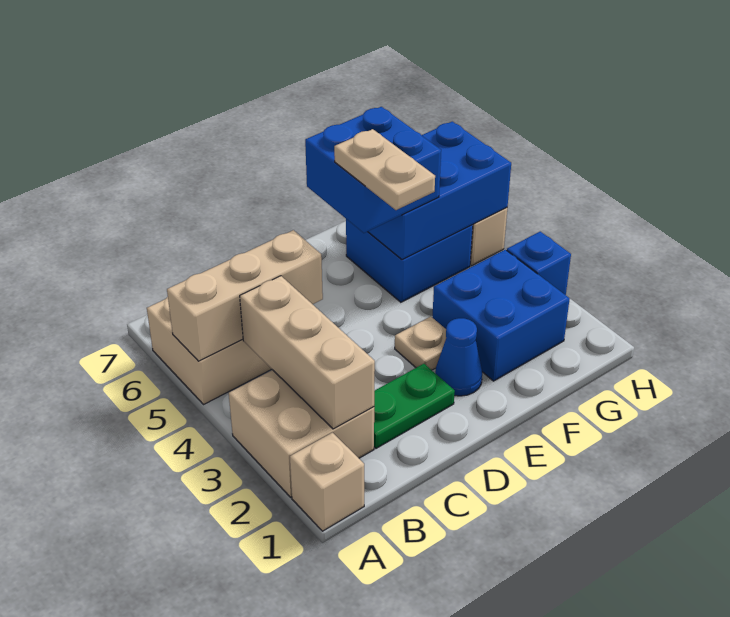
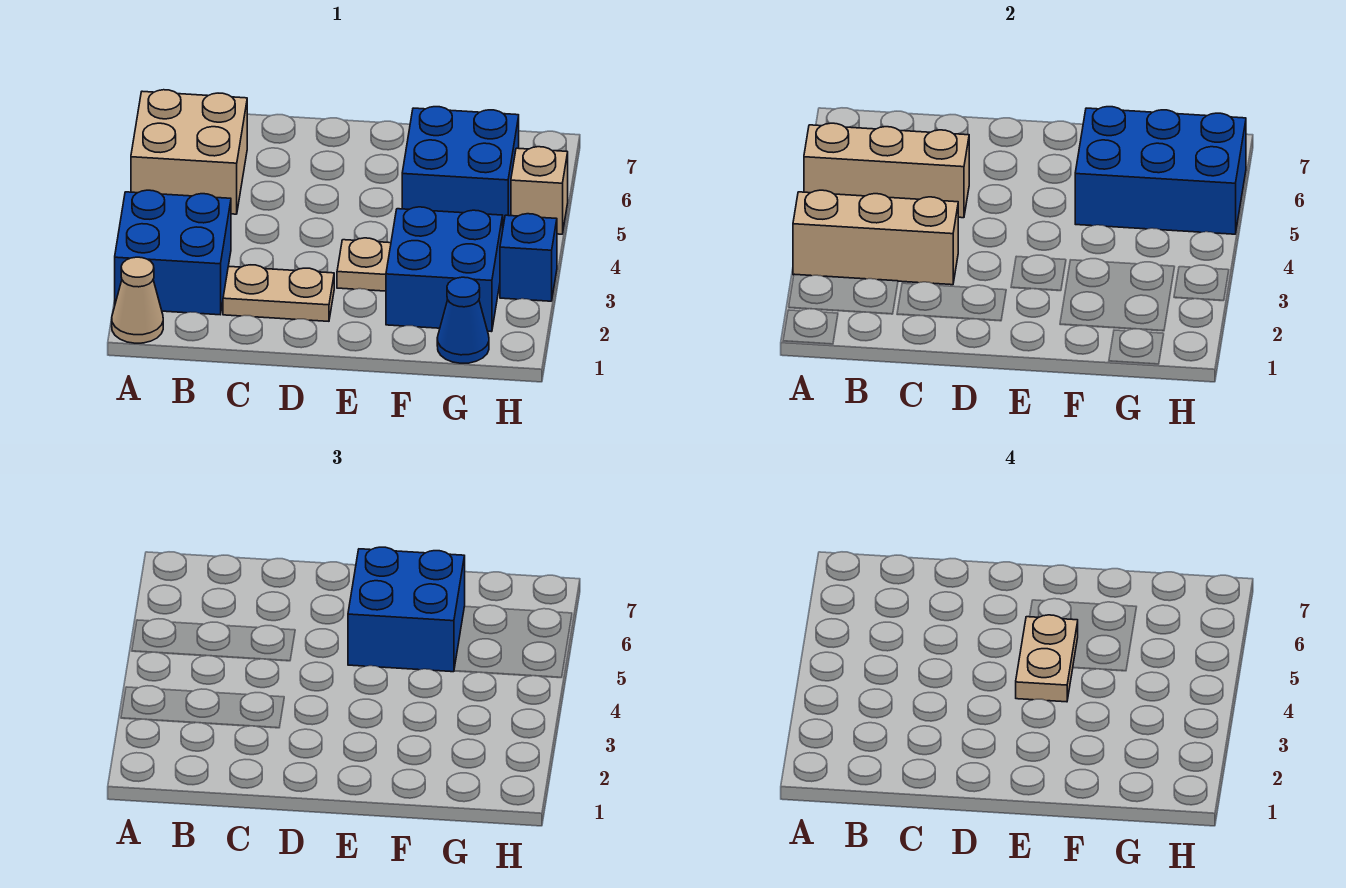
tan brick A1 level 1 -> tan cone A1 level 1
tan brick A2:B3 level 1 -> blue brick A2:B3 level 1
tan brick B2:B4 level 2 -> tan brick A3:C3 level 2
green plate C2:D2 level 1 -> tan plate C2:D2 level 1
blue cone E2 level 1 -> blue cone G1 level 1

